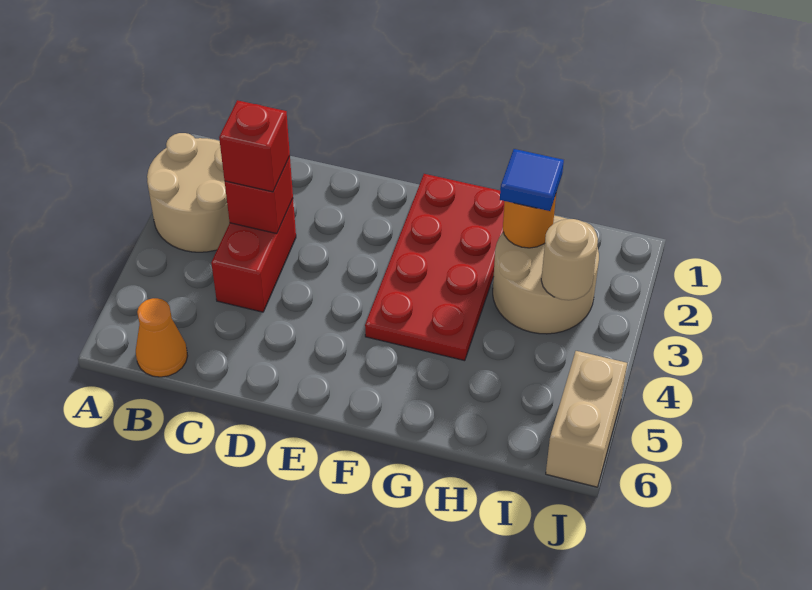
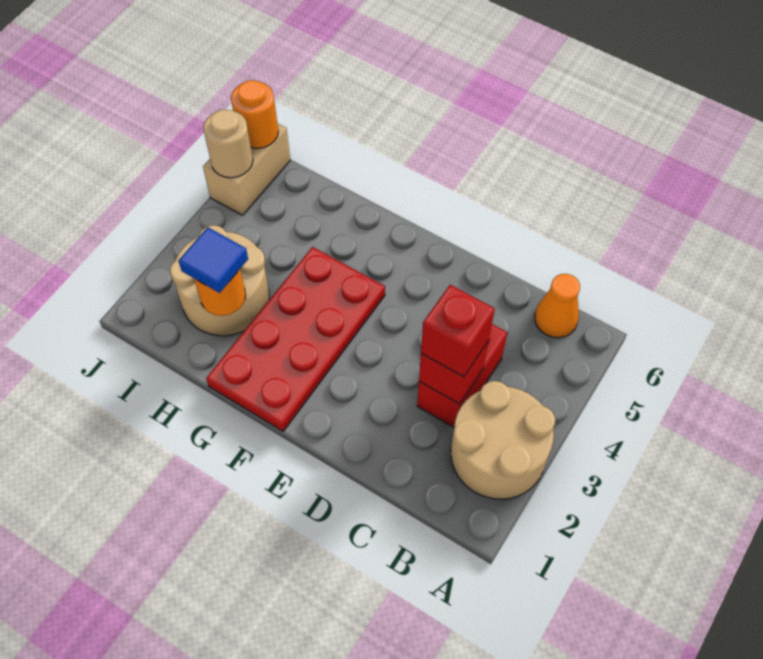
tan round brick I3 level 2 -> tan round brick J5 level 2
none -> orange round brick J6 level 2

